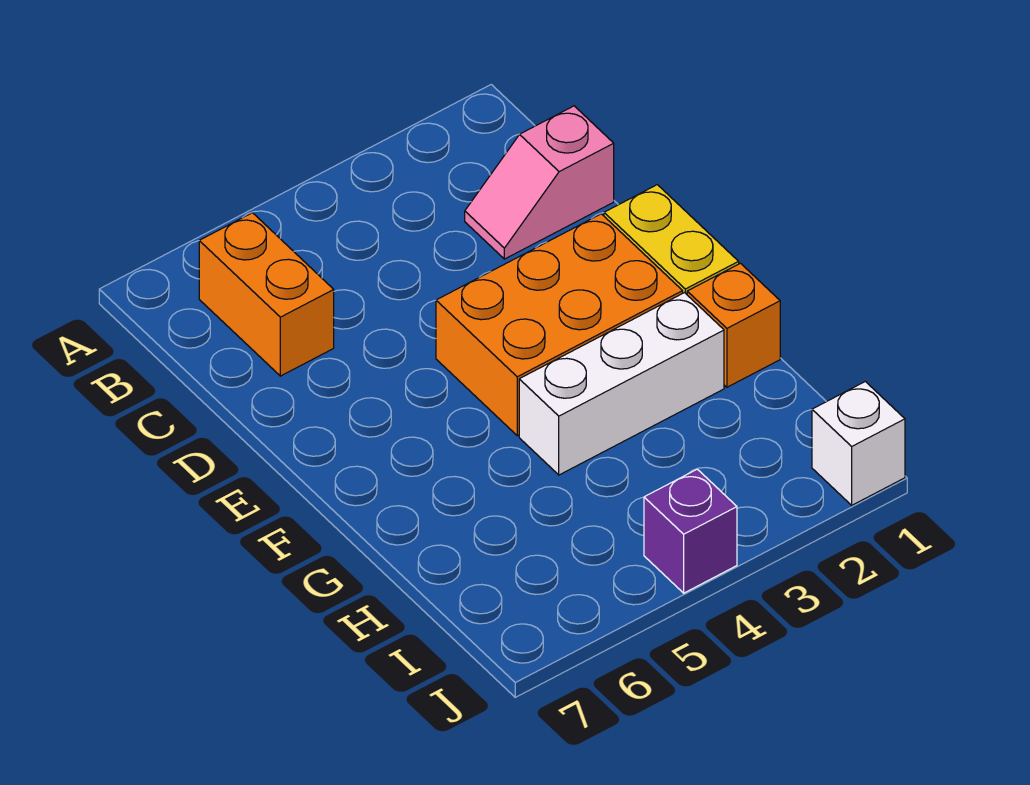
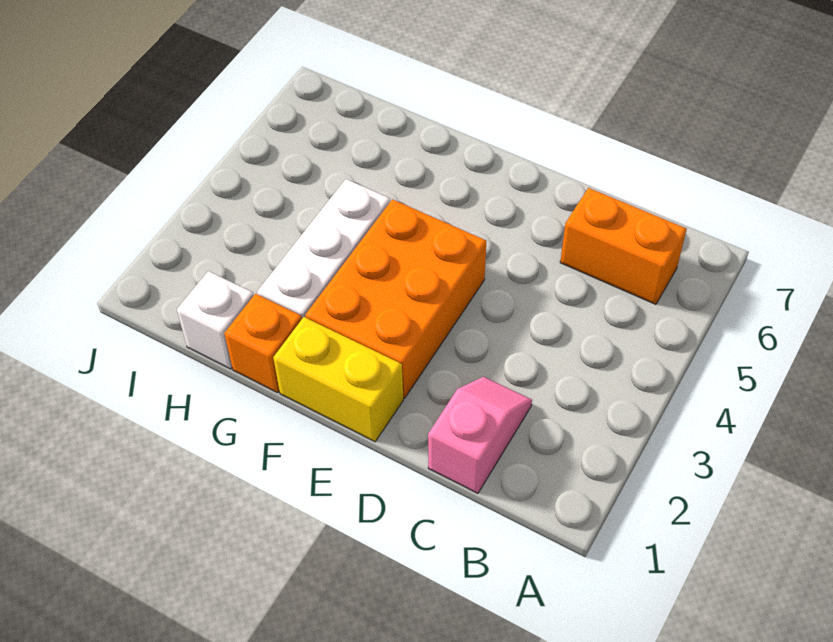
white brick J1 level 1 -> white brick H1 level 1
purple brick J4 level 1 -> none

